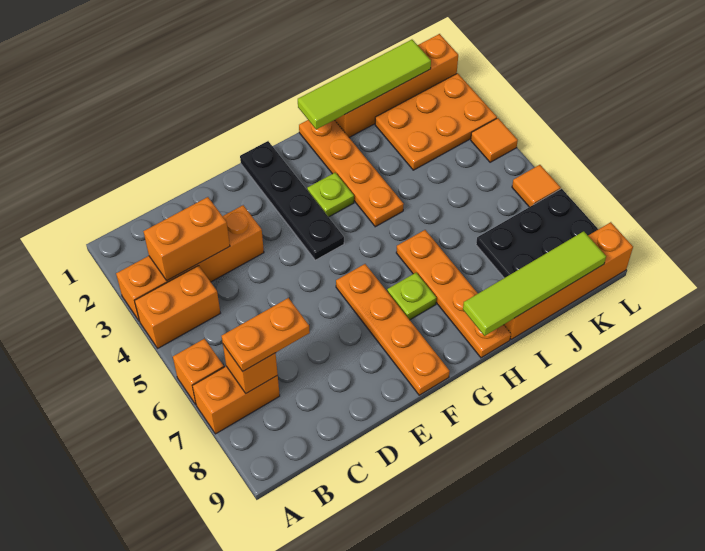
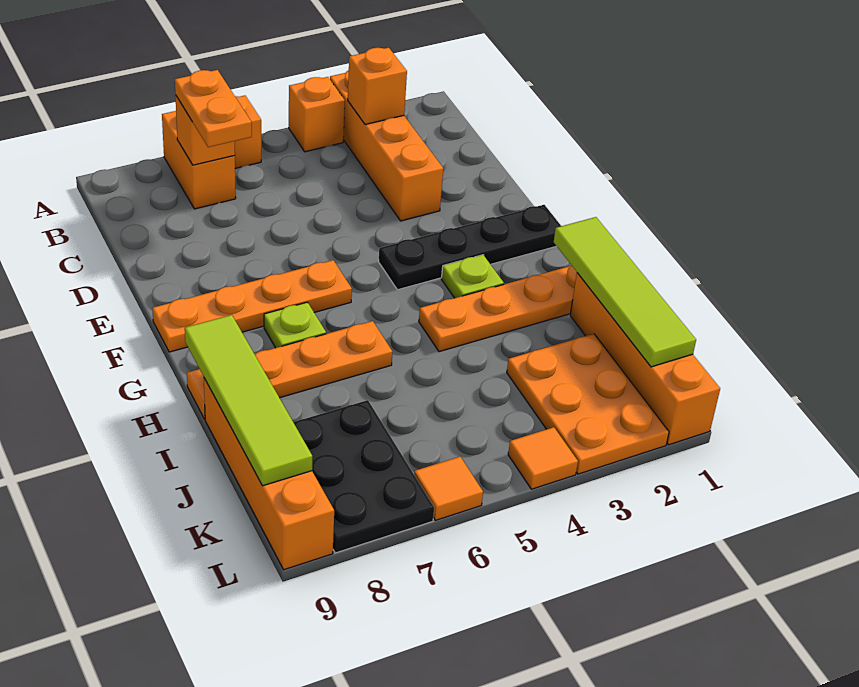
orange brick A4:B4 level 1 -> orange brick A4 level 1
orange brick B3:C3 level 2 -> orange brick B3 level 2

